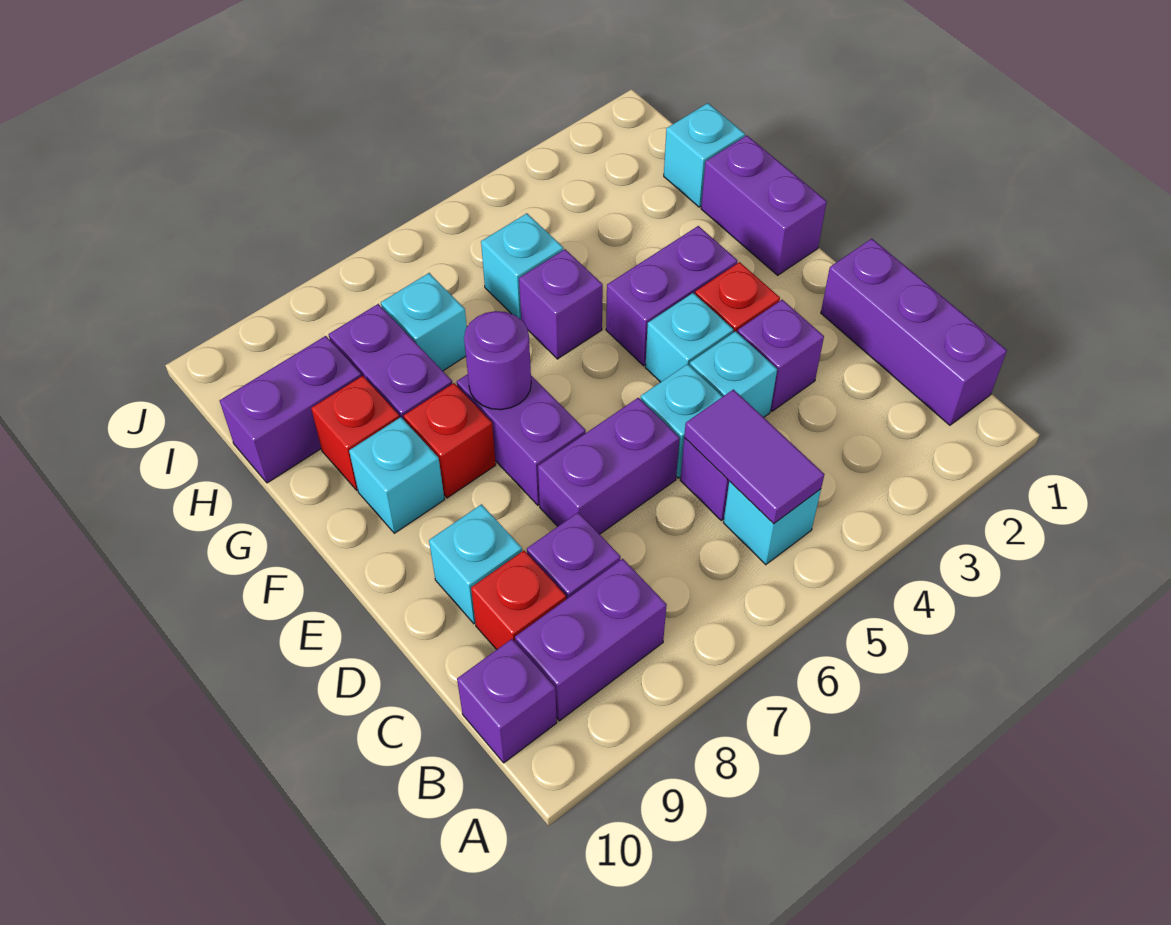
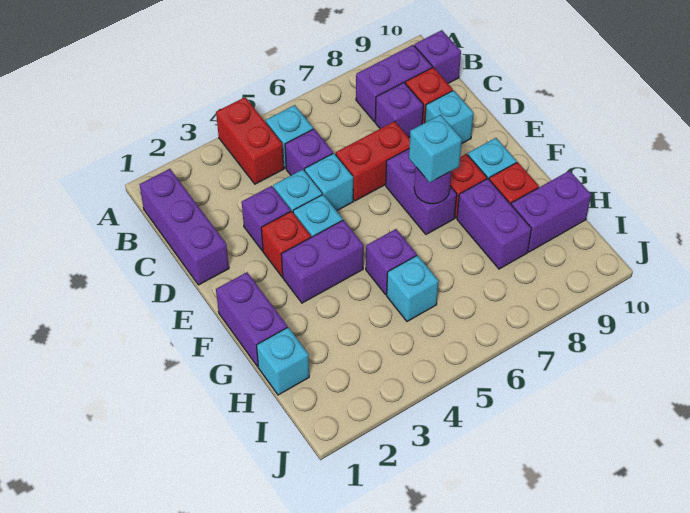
none -> red brick A4:B4 level 1
purple tile B5:C5 level 2 -> none
purple brick D6:D7 level 1 -> red brick D6:D7 level 1
cyan brick H7 level 1 -> cyan brick F7 level 3

